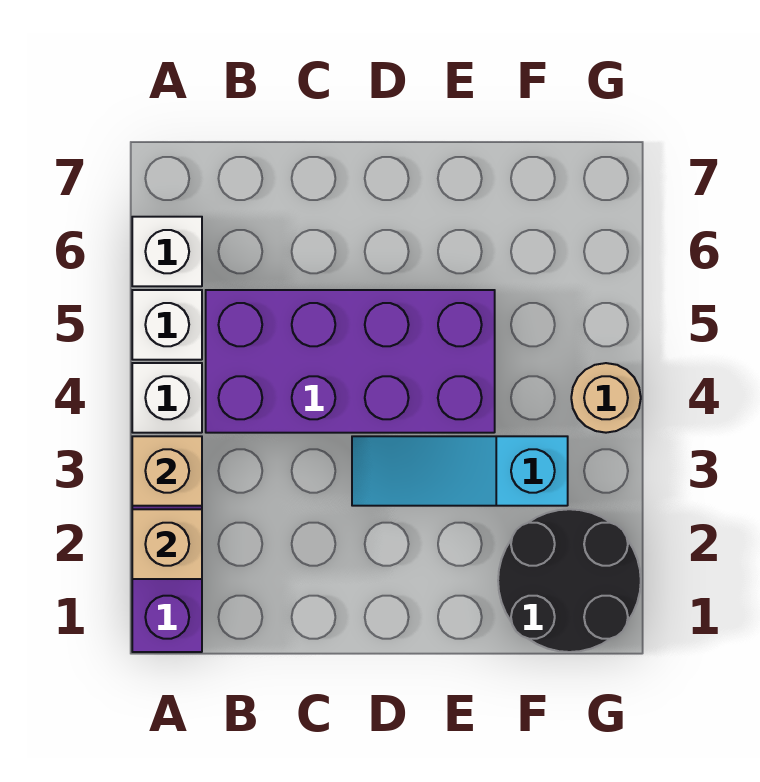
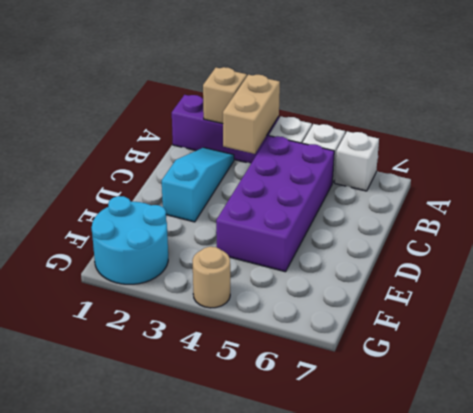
tan brick A3 level 2 -> tan brick A3:B3 level 2
cyan slope D3:F3 level 1 top F -> cyan slope B2:D2 level 1 top D
black round brick F1:G2 level 1 -> cyan round brick F1:G2 level 1

